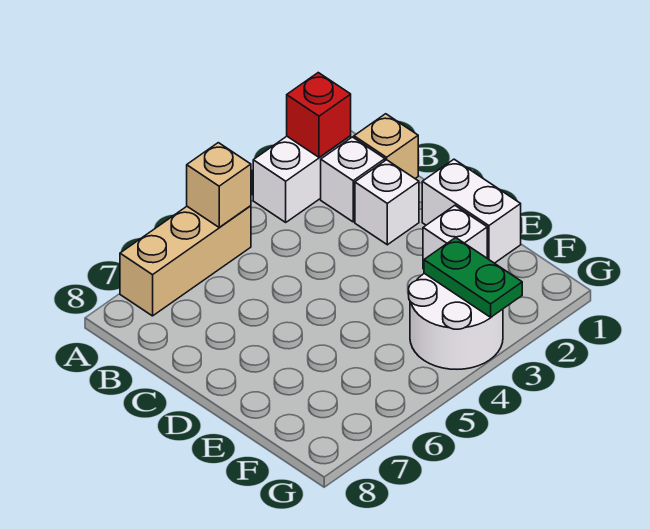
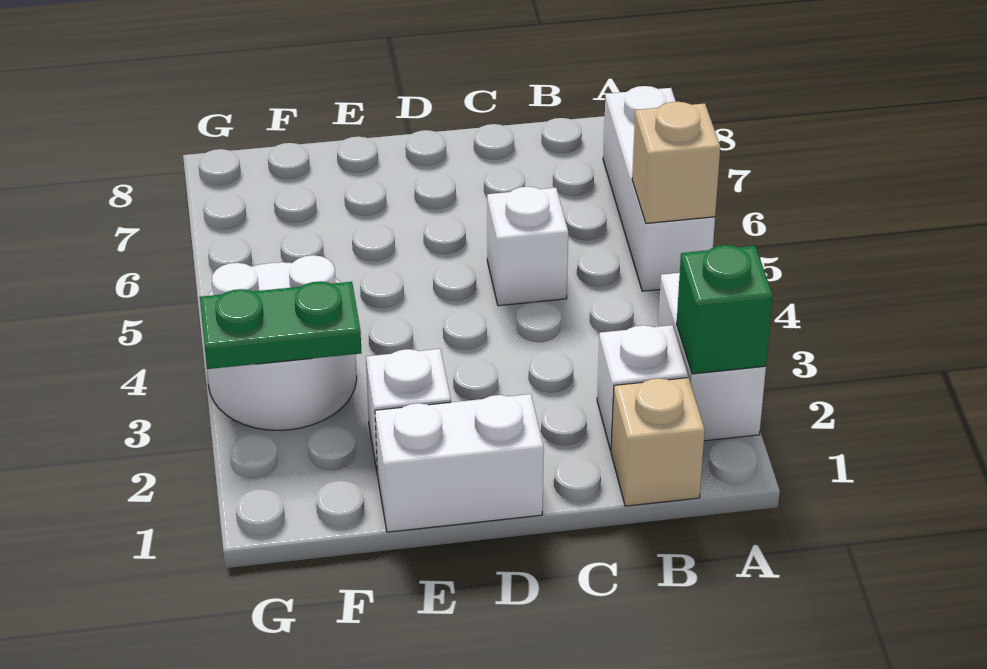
red brick A2 level 2 -> green brick A2 level 2
tan brick A5:A7 level 1 -> white brick A5:A7 level 1
white brick C2 level 1 -> white brick C5 level 1

